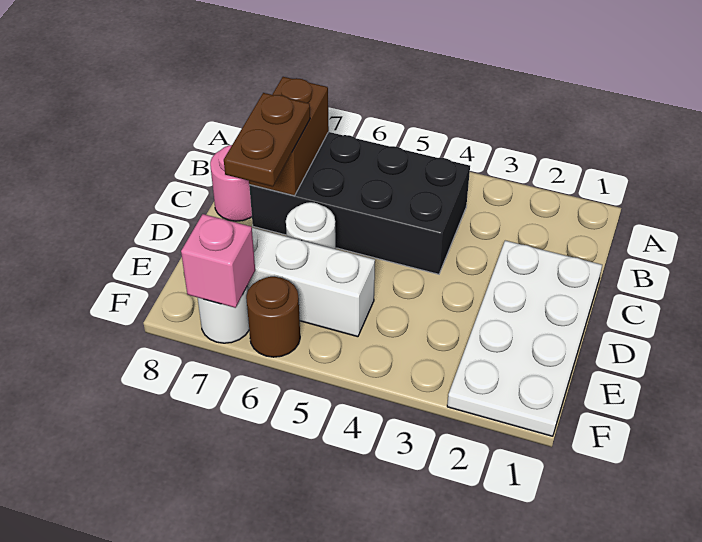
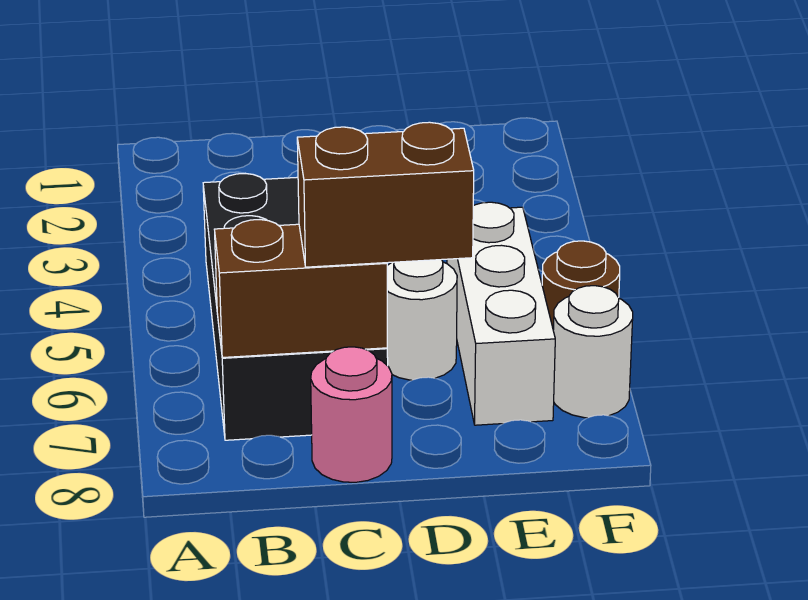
white plate C1:F2 level 1 -> none
brown plate C7:D7 level 3 -> brown brick C7:D7 level 3
pink brick F7 level 2 -> none

